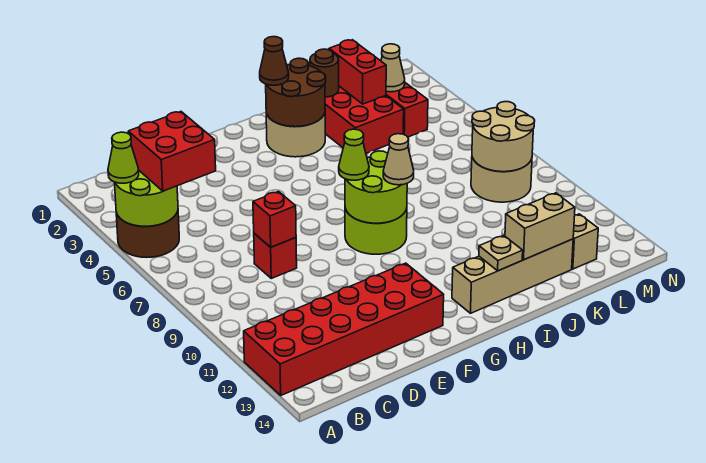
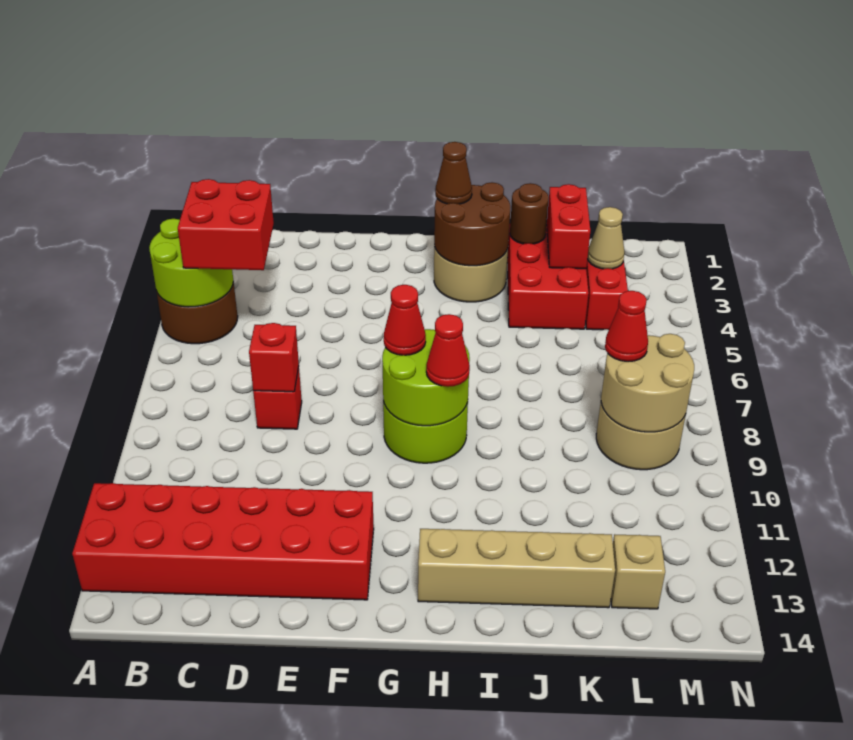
lime cone A4 level 3 -> none
lime cone G8 level 3 -> red cone G8 level 3
tan cone H9 level 3 -> red cone H9 level 3
tan plate I13 level 2 -> none
tan brick J13:K13 level 2 -> none
none -> red cone L8 level 3

